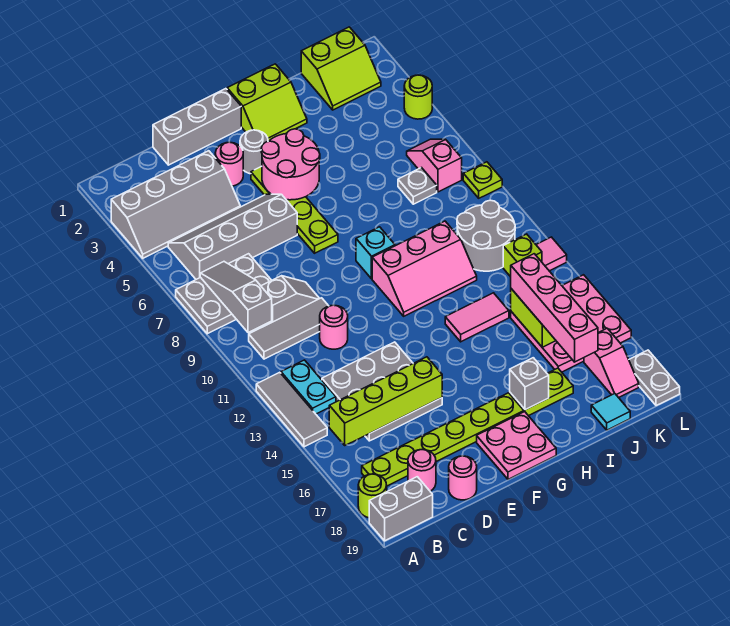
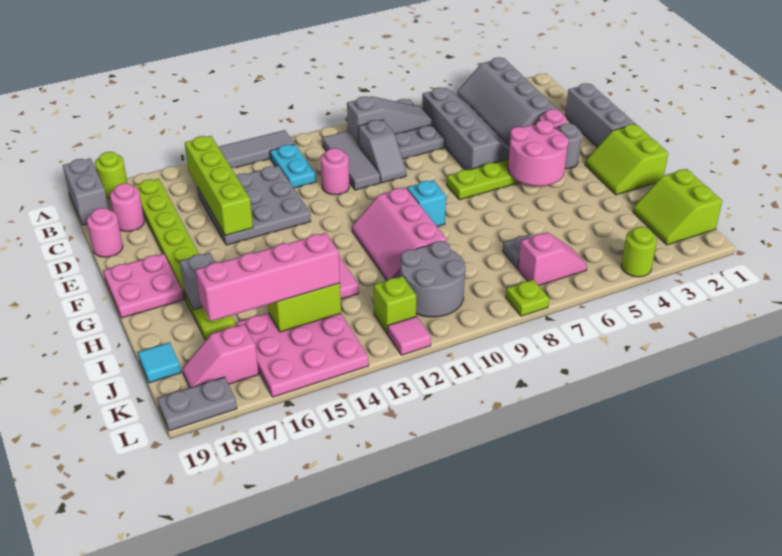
cyan plate B12:B13 level 1 -> cyan plate B12:C12 level 1

